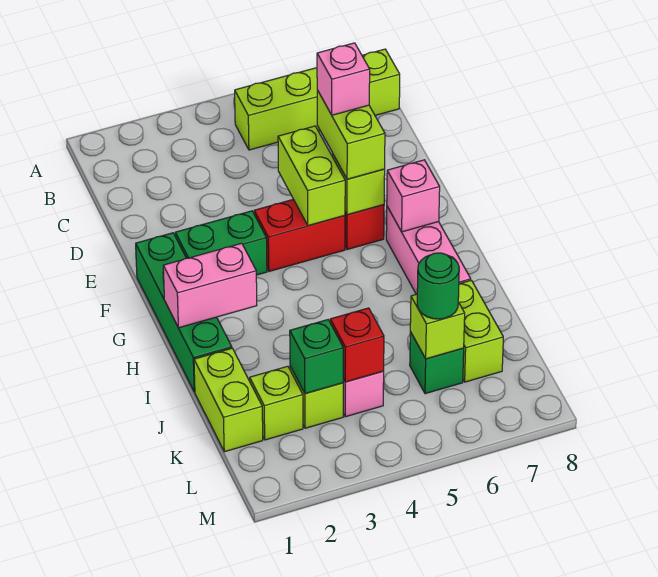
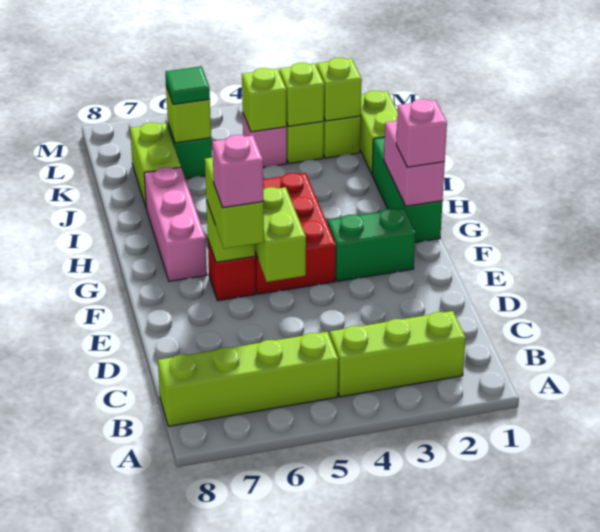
none -> lime brick B2:B4 level 1
green brick F1:I1 level 1 -> green brick G1:I1 level 1
red brick F4:F5 level 1 -> red brick F4:H5 level 1
pink brick G7 level 2 -> pink brick G1 level 3
pink brick H1:H2 level 2 -> pink brick G1:H1 level 2
none -> lime brick K2 level 2
green brick K3 level 2 -> lime brick K3 level 2
red brick K4 level 2 -> lime brick K4 level 2
green round brick K6 level 3 -> green tile K6 level 3

